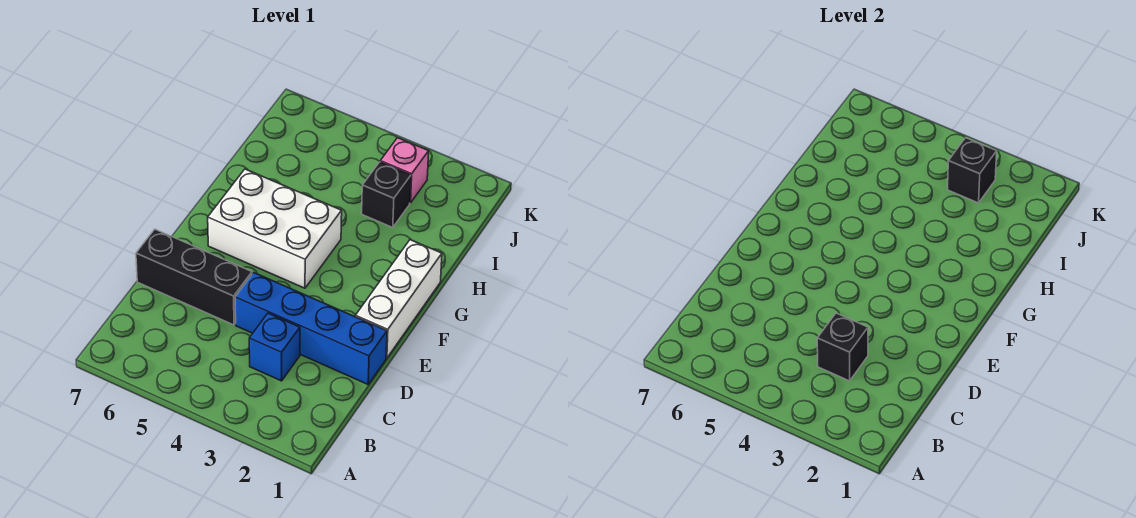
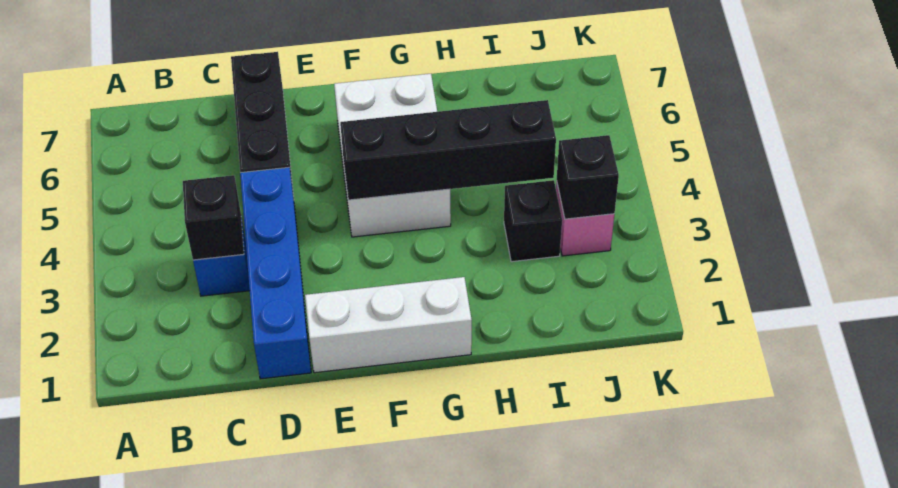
none -> black brick F4:I4 level 2

